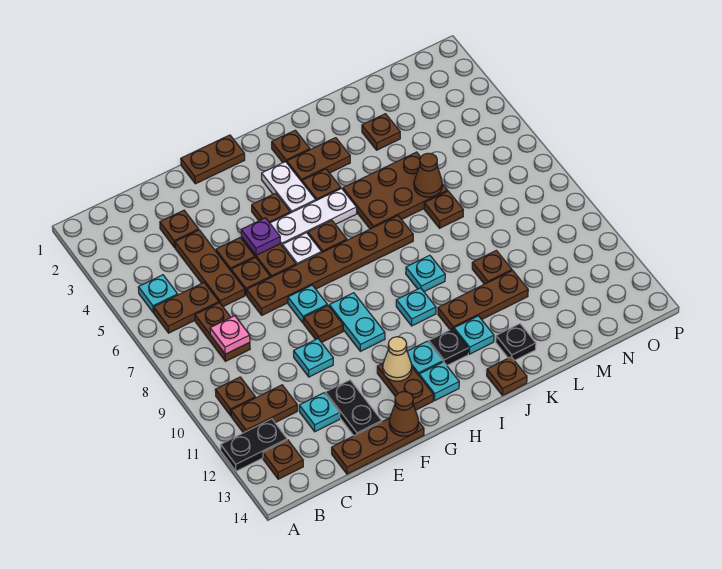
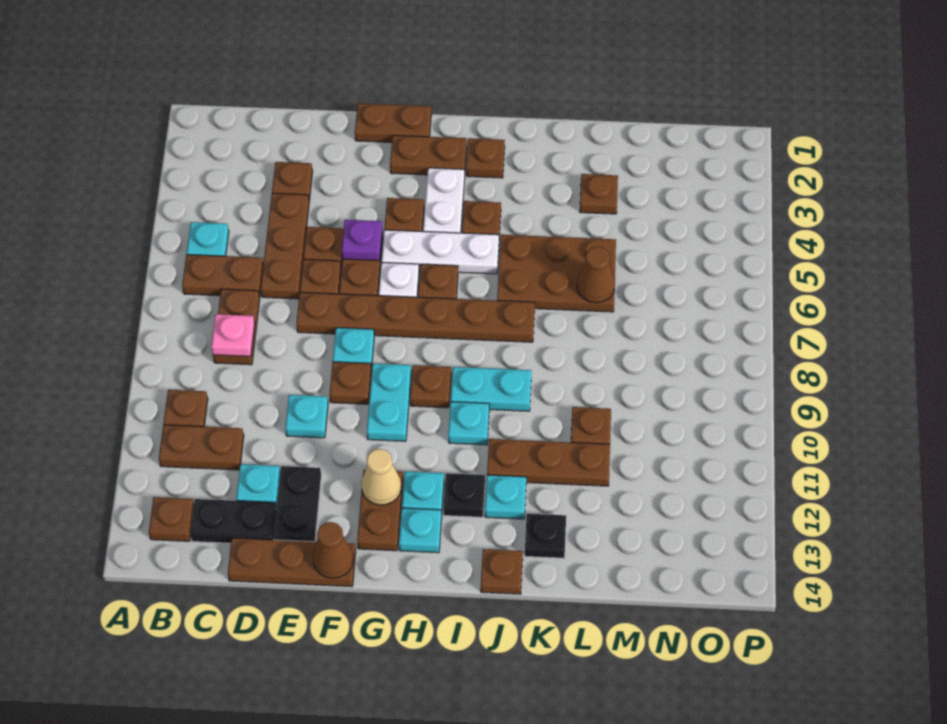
black plate A12:B12 level 1 -> black plate C13:D13 level 1
brown plate I3:J3 level 1 -> brown plate G2:H2 level 1
cyan plate J9 level 1 -> cyan plate I9:J9 level 1
brown plate L7 level 1 -> brown plate H9 level 1

